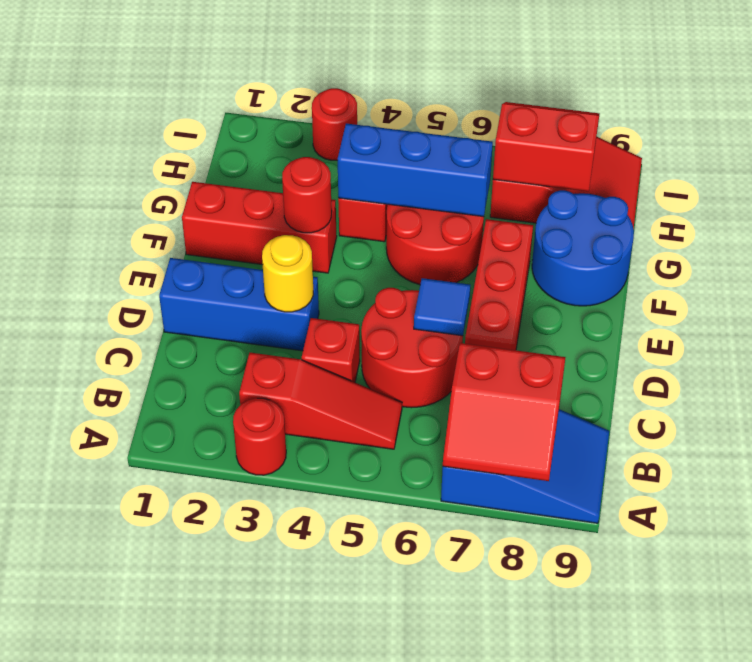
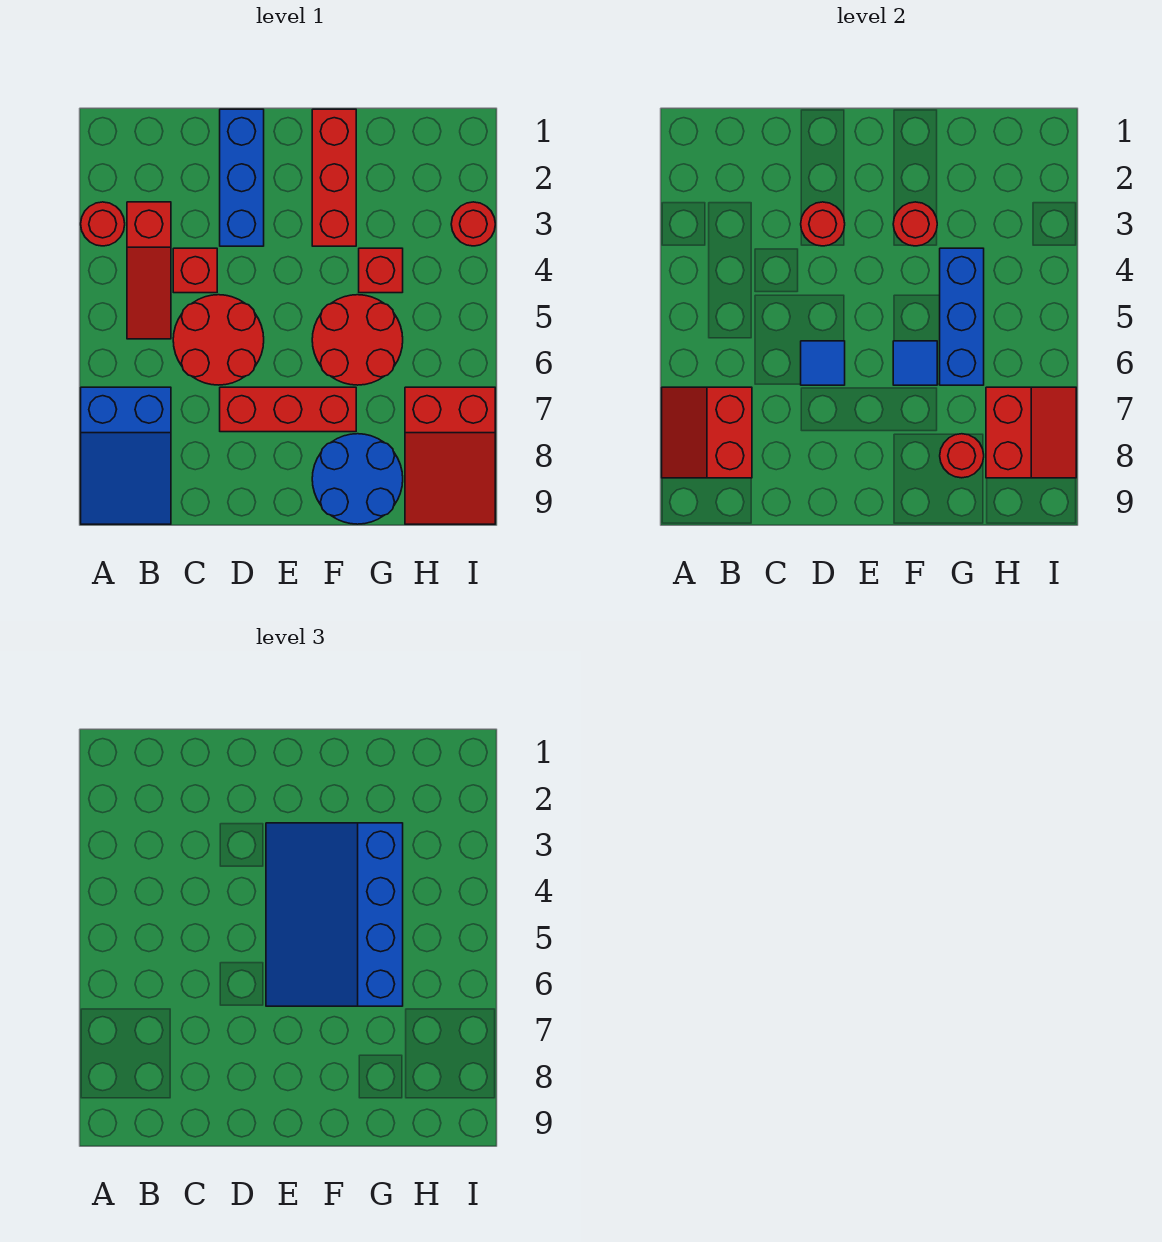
yellow round brick D3 level 2 -> red round brick D3 level 2
none -> blue slope E3:G6 level 3 top G
none -> blue tile F6 level 2
none -> red round brick G8 level 2

